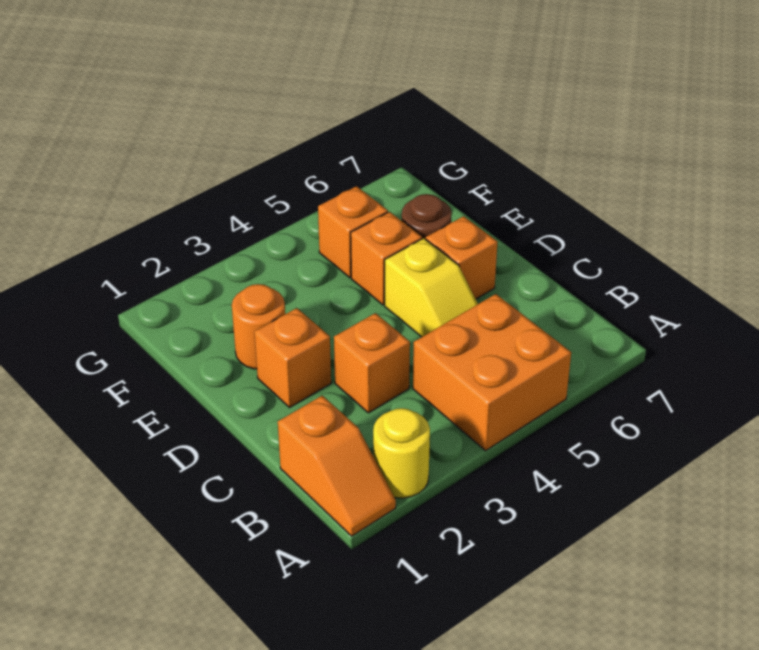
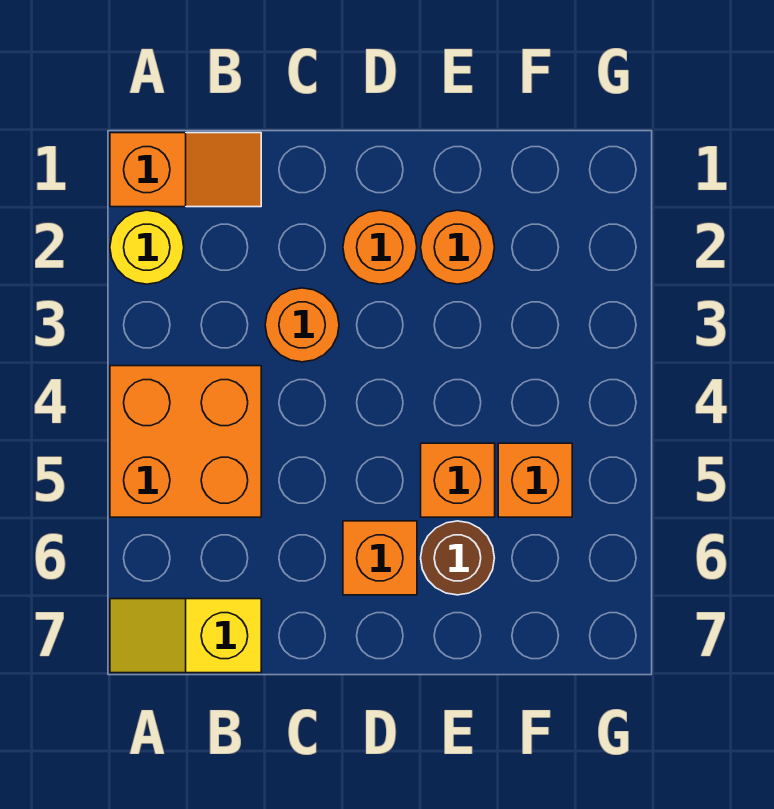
orange slope A1:B1 level 1 top B -> orange slope A1:B1 level 1 top A
orange brick C3 level 1 -> orange round brick C3 level 1
yellow slope C5:D5 level 1 top D -> yellow slope A7:B7 level 1 top B
orange brick D2 level 1 -> orange round brick D2 level 1

